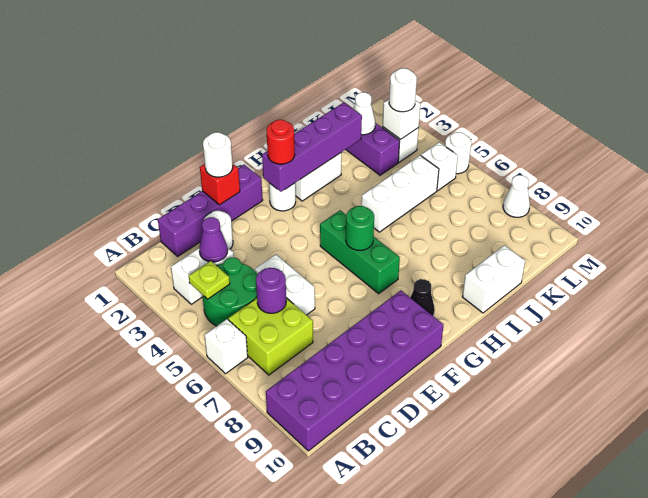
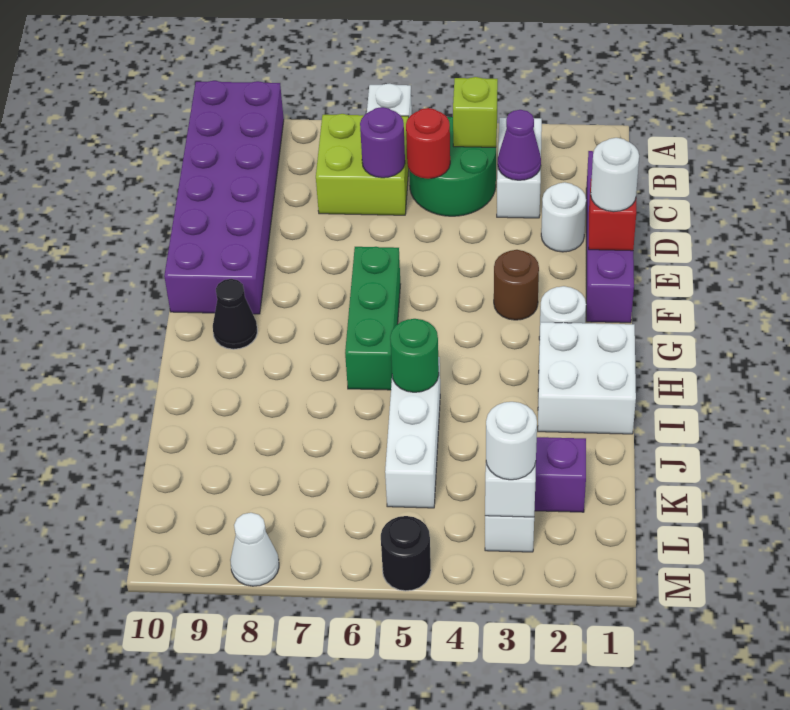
lime plate B4 level 2 -> lime brick B4 level 2
white brick D5:D6 level 1 -> none
none -> brown round brick F3 level 1
purple brick G2:J2 level 2 -> none
red round brick G2 level 3 -> red round brick C5 level 2
green brick G5:G7 level 1 -> green brick F6:H6 level 1
green round brick G6 level 2 -> green round brick I5 level 2
white brick I10:J10 level 1 -> none
white cone K2 level 2 -> none
white brick L5 level 1 -> none
white round brick M5 level 1 -> black round brick M5 level 1

